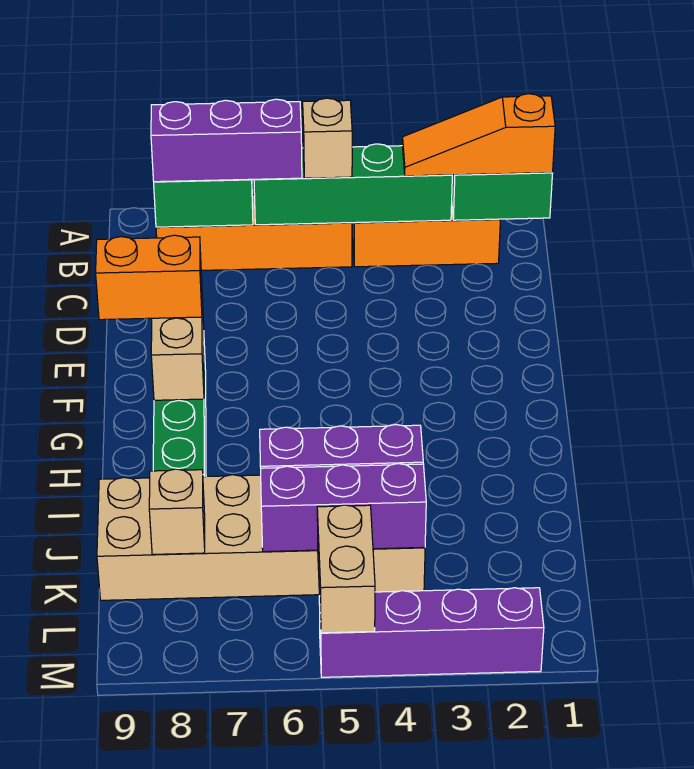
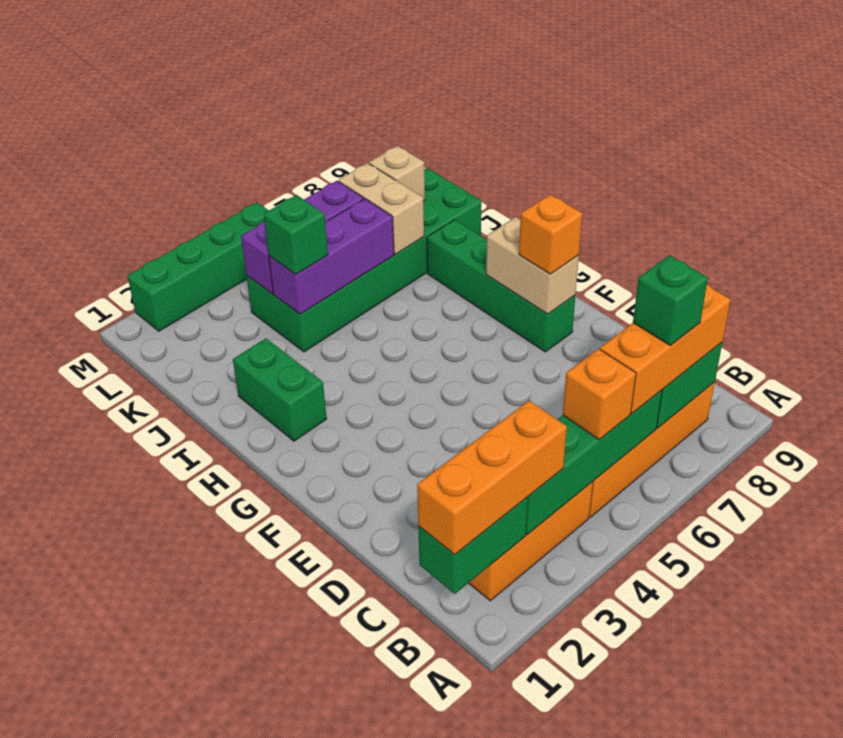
orange slope B1:B3 level 3 top 1 -> orange brick B1:B3 level 3
tan brick B5 level 3 -> orange brick B5 level 3
purple brick B6:B8 level 3 -> orange brick B6:B8 level 3
none -> green brick B7 level 4
orange brick F8:F9 level 3 -> orange brick F8 level 3
none -> green brick H2:I2 level 1
tan brick J4:K9 level 1 -> green brick J4:K9 level 1
none -> green brick J4 level 3
tan brick L5:M5 level 2 -> tan brick J7:K7 level 2
purple brick M2:M5 level 1 -> green brick M2:M5 level 1

